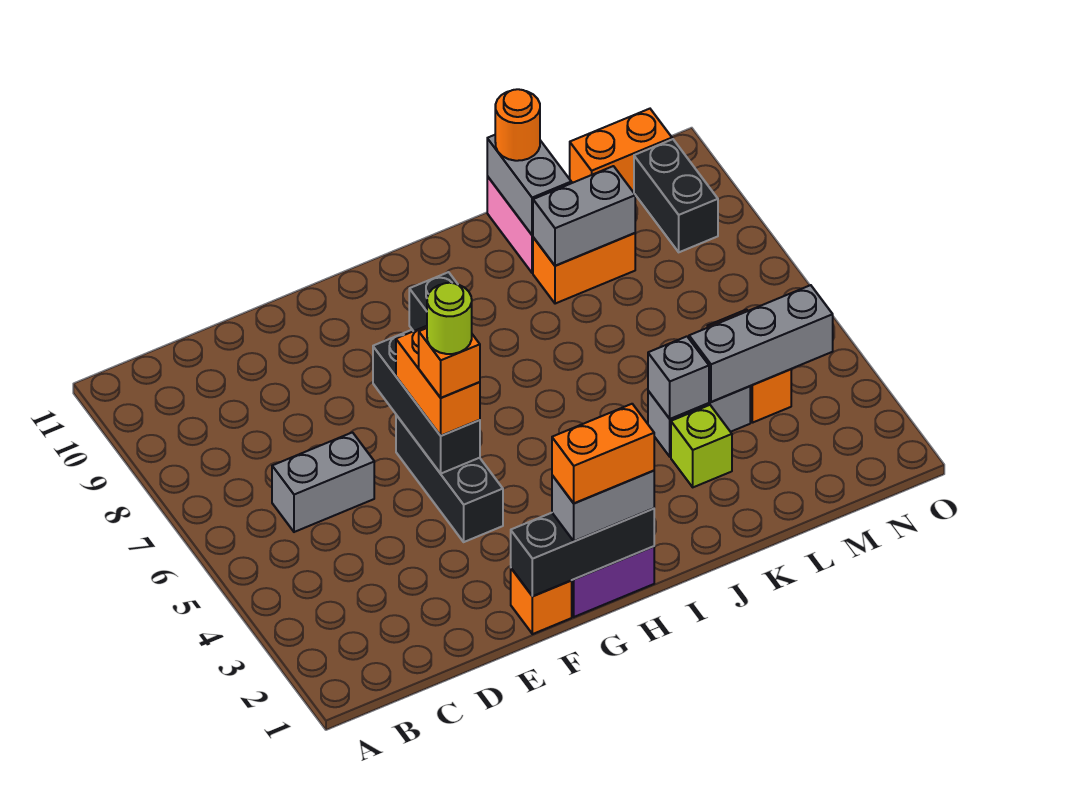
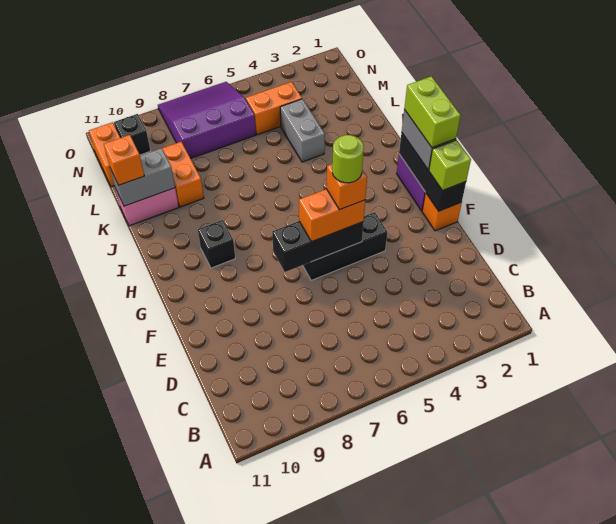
grey brick C6:D6 level 1 -> none
orange brick G1:H1 level 4 -> lime brick G1:H1 level 4
lime brick K3 level 1 -> lime brick F1 level 3
grey brick K4 level 2 -> none
grey brick K9:L9 level 2 -> none
orange round brick K11 level 3 -> orange brick K11 level 3
grey brick L4:N4 level 2 -> none
none -> purple slope M6:O8 level 1 top M
black brick N9:N10 level 1 -> black brick N10 level 1

